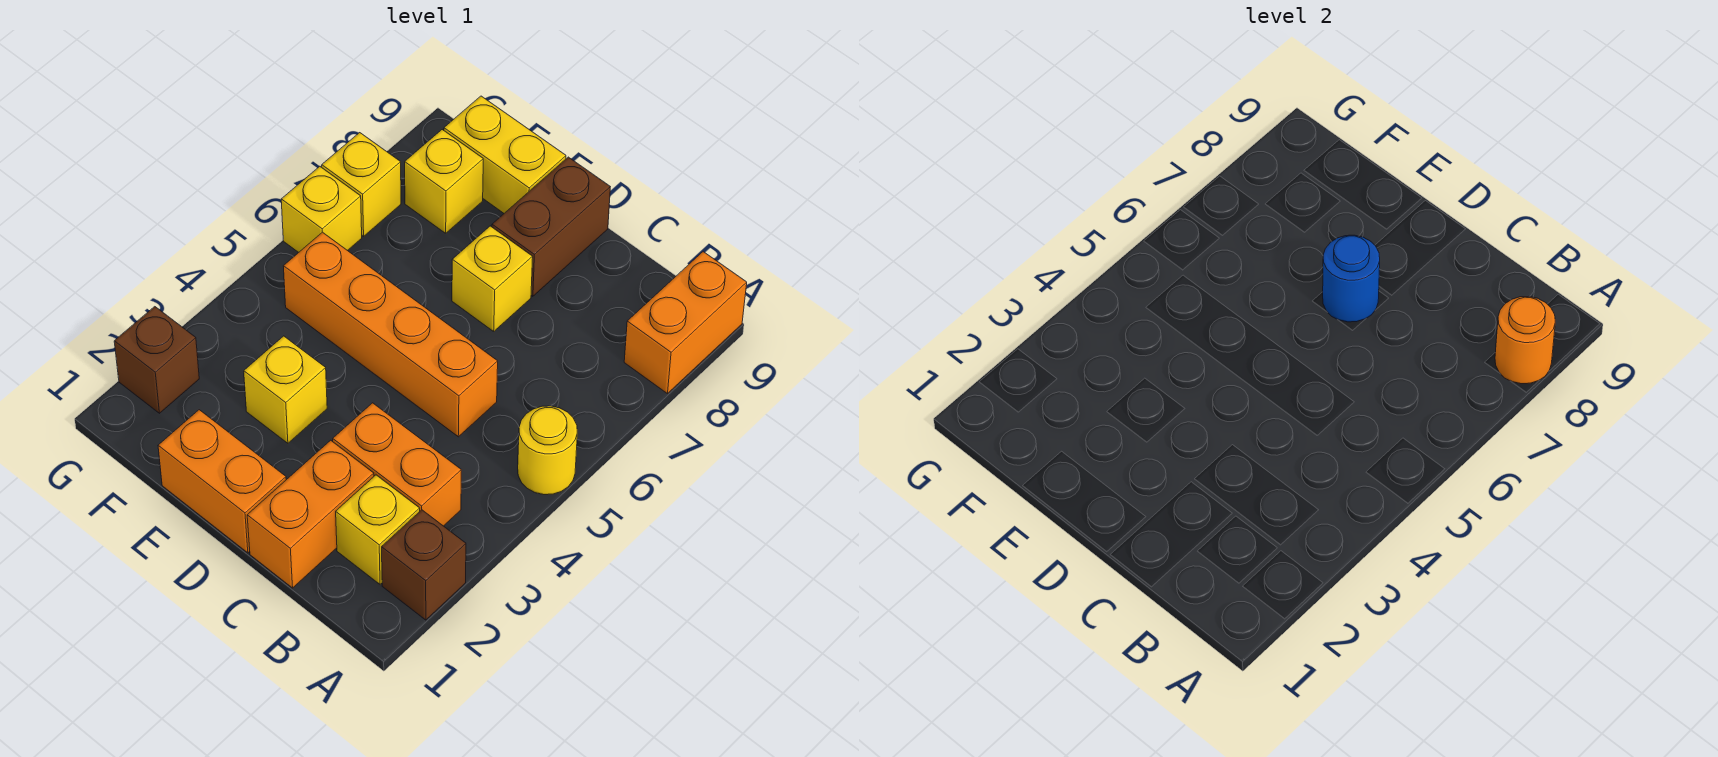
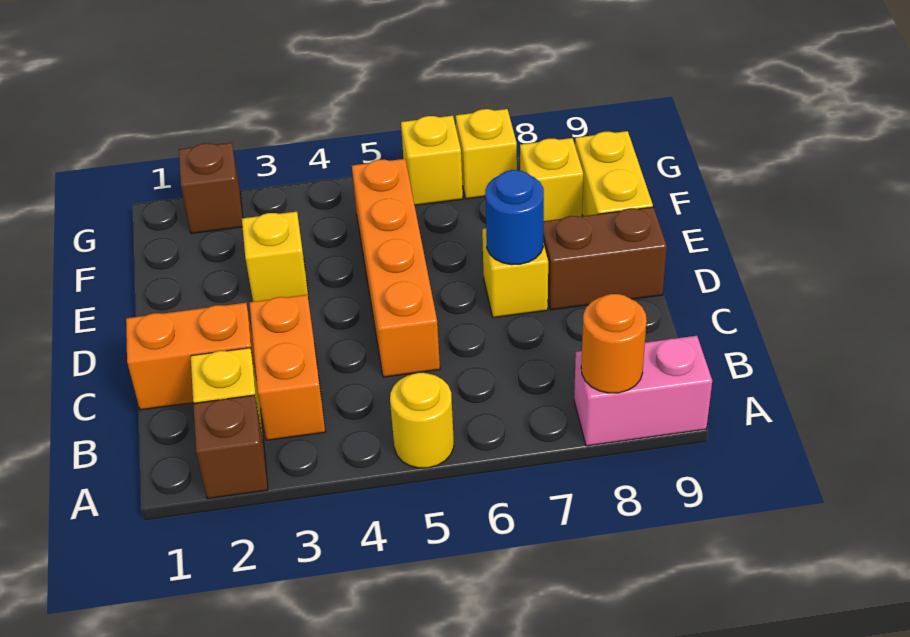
orange brick A8:A9 level 1 -> pink brick A8:A9 level 1
orange brick D1:E1 level 1 -> none

